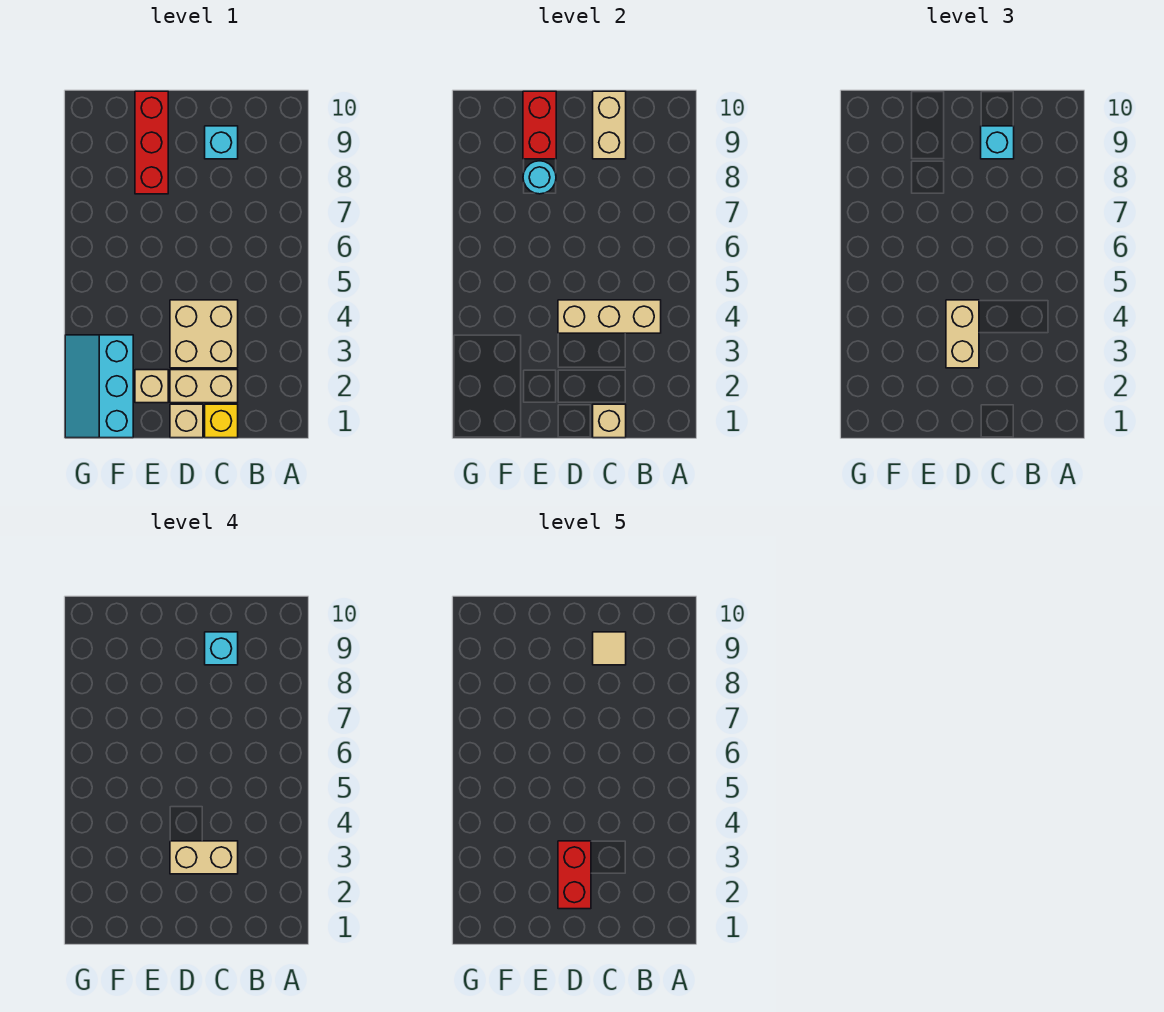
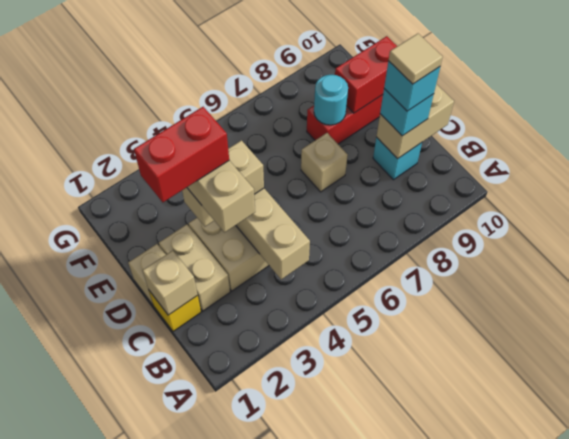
tan brick E2 level 1 -> tan brick D7 level 1
cyan slope F1:G3 level 1 top F -> none

